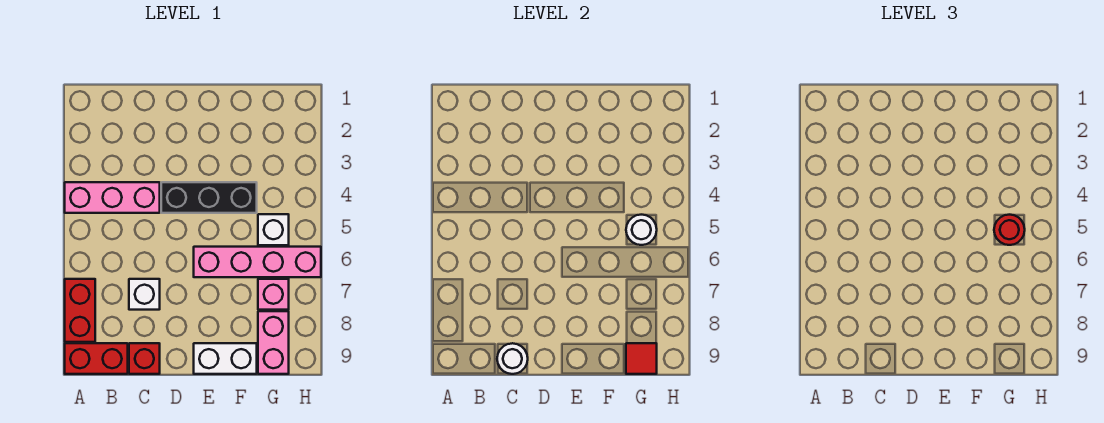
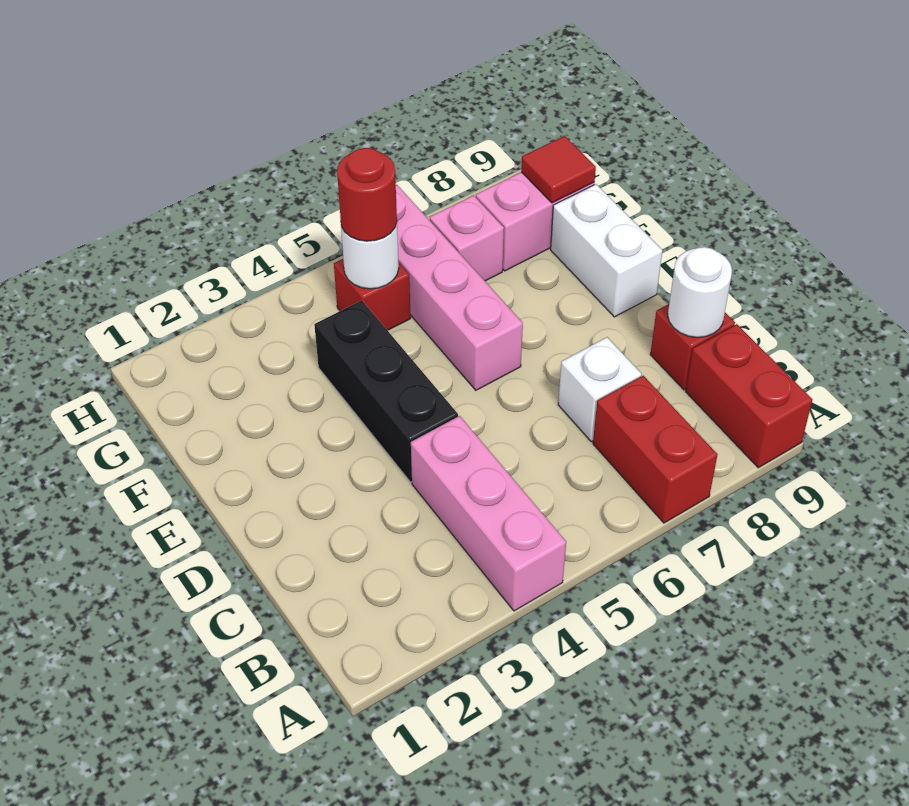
red brick A7:A8 level 1 -> red brick A7:B7 level 1
white brick G5 level 1 -> red brick G5 level 1

